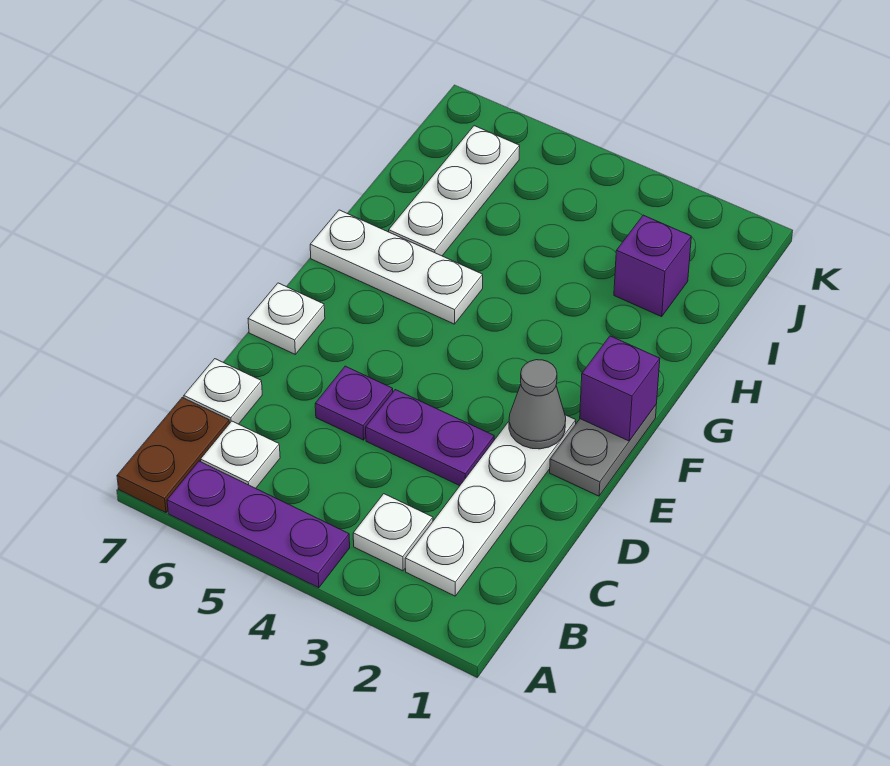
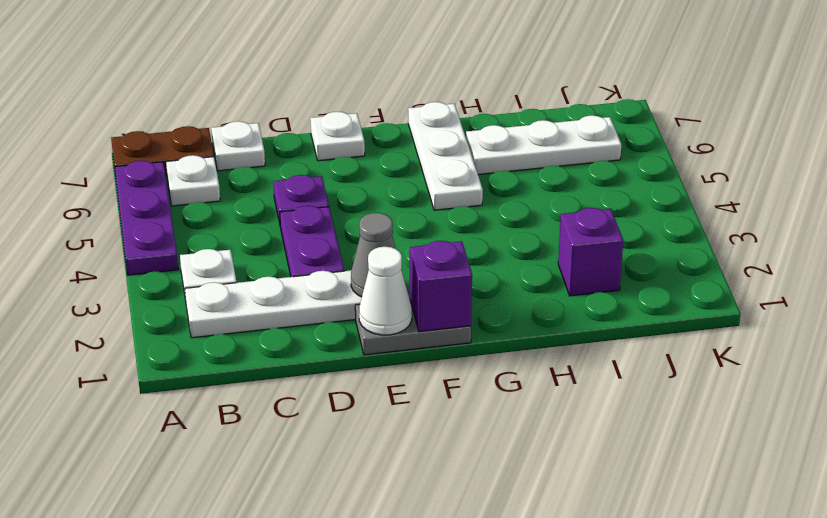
none -> white cone E1 level 2

